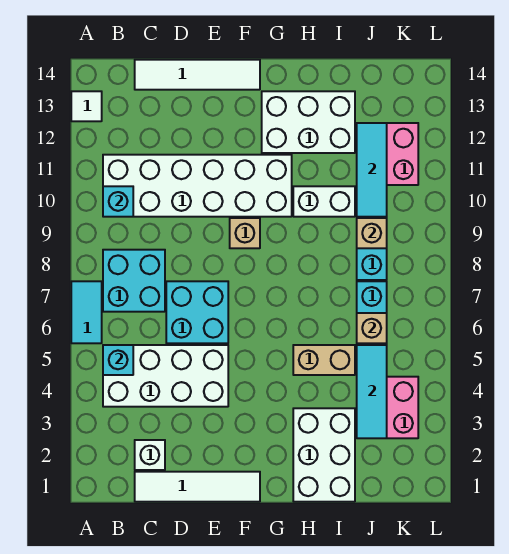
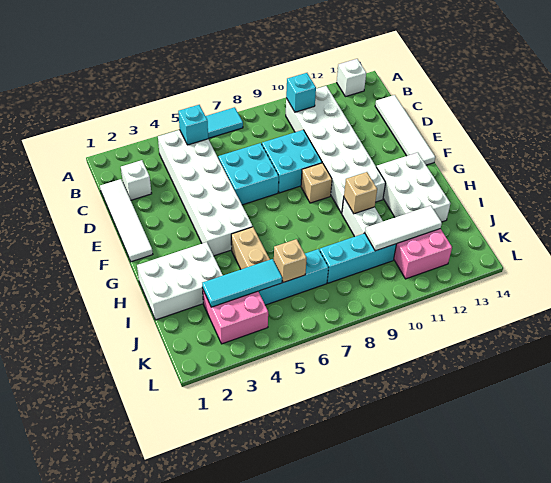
white tile A13 level 1 -> white brick A13 level 1
white brick B4:E5 level 1 -> white brick B4:G5 level 1
cyan brick B7:C8 level 1 -> cyan brick D8:E9 level 1
tan brick J9 level 2 -> tan brick H10 level 2
cyan tile J10:J12 level 2 -> white tile J10:J12 level 2

